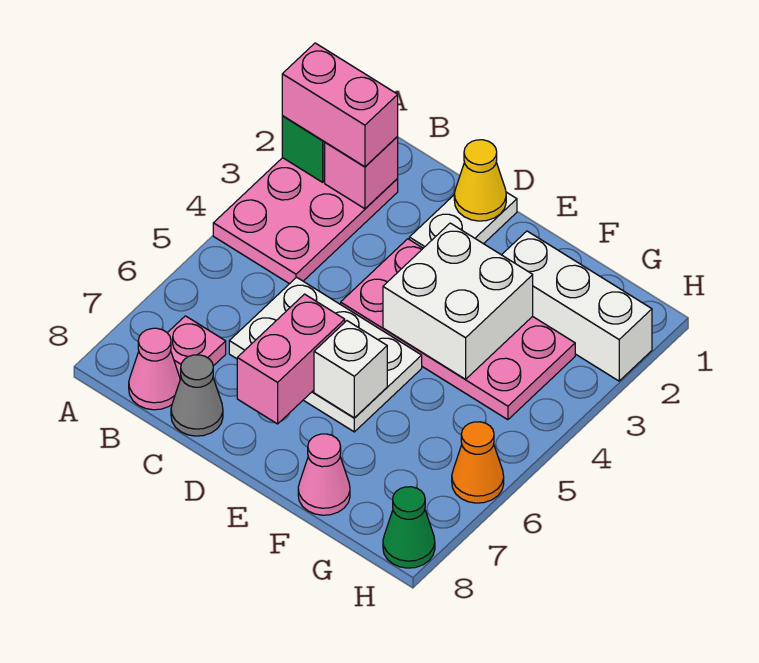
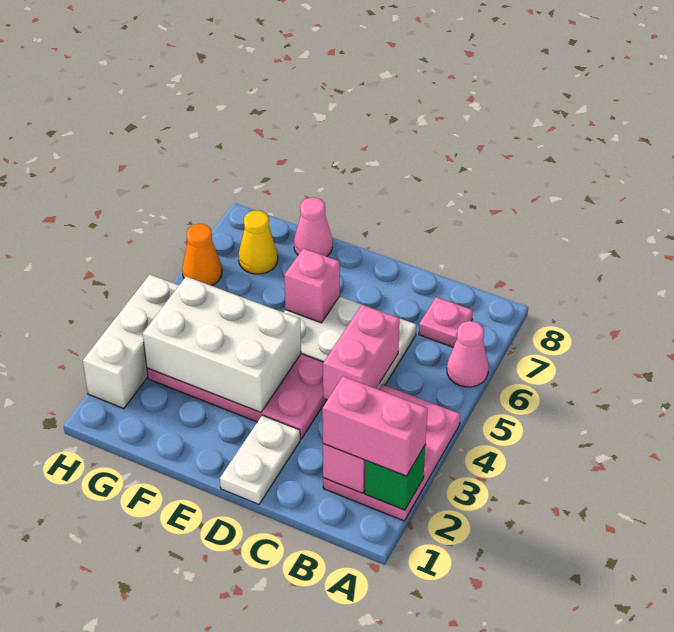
pink cone B8 level 1 -> pink cone A6 level 1
grey cone C8 level 1 -> none
yellow cone D1 level 2 -> yellow cone G7 level 1
pink brick D6:D7 level 2 -> pink brick C4:C5 level 2
white brick E3:F4 level 2 -> white brick E3:G4 level 2
white brick E6 level 2 -> pink brick E6 level 2
white brick F2:H2 level 1 -> white brick H2:H4 level 1
green cone H8 level 1 -> none

